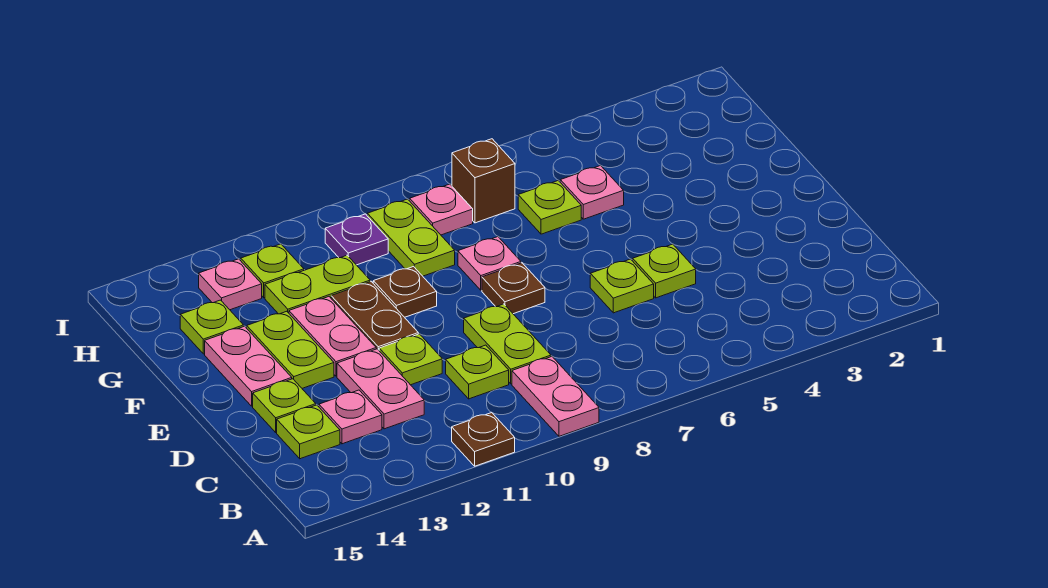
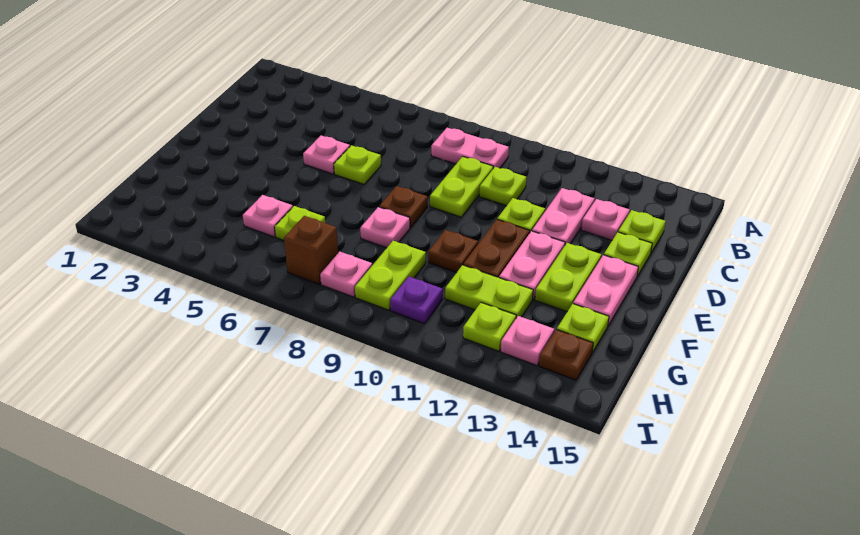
pink plate A9:B9 level 1 -> pink plate B8:B9 level 1
brown plate A11 level 1 -> brown plate H14 level 1
lime plate D5 level 1 -> pink plate D5 level 1

